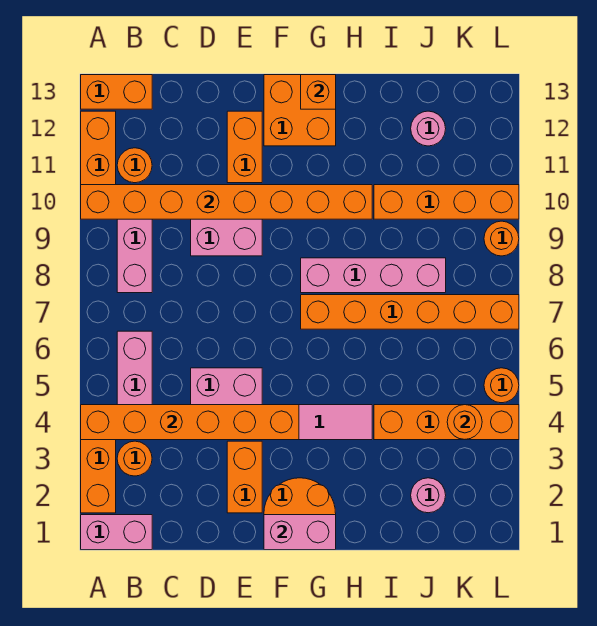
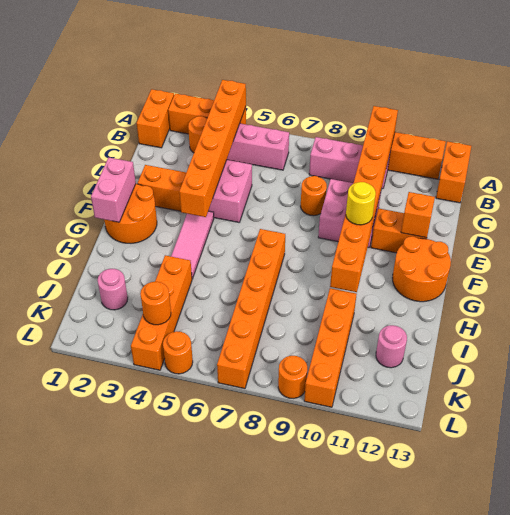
pink brick A1:B1 level 1 -> orange brick A1:B1 level 1
orange round brick B11 level 1 -> orange round brick D8 level 1
none -> yellow round brick F10 level 3
orange brick F12:G13 level 1 -> orange round brick F12:G13 level 1
pink brick G8:J8 level 1 -> none
orange brick G13 level 2 -> orange brick E12 level 2

